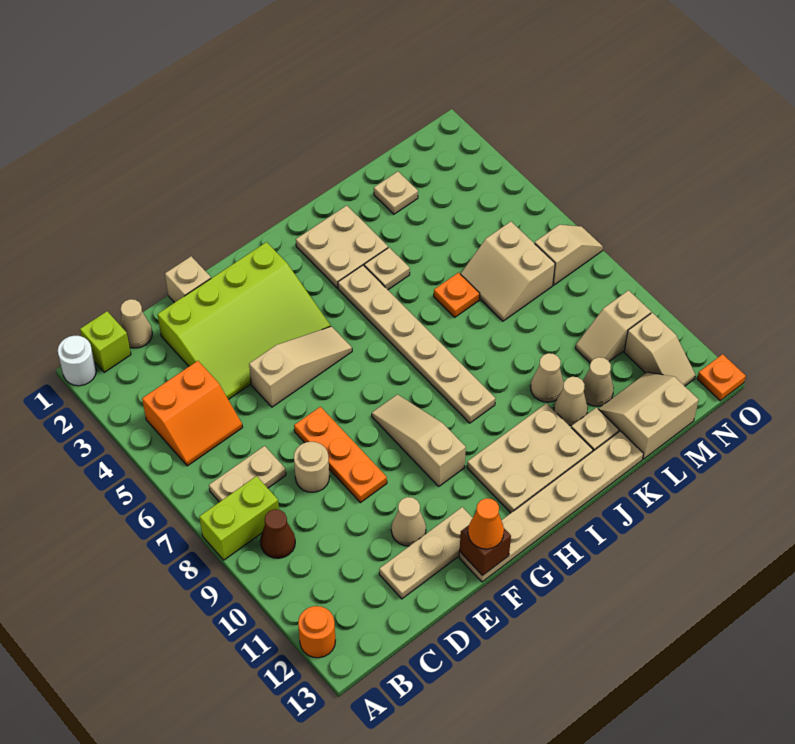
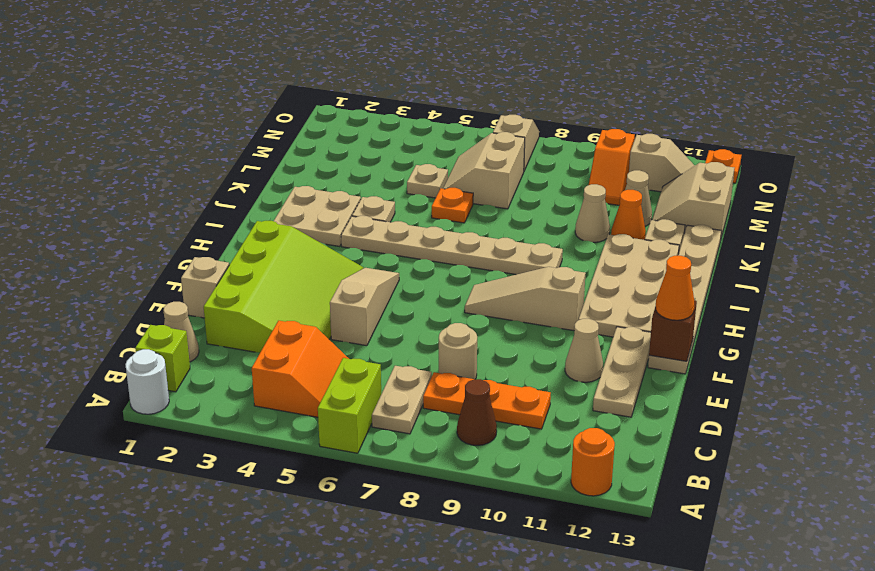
lime brick A8:B8 level 1 -> lime brick A6:B6 level 1
orange plate E7:E9 level 1 -> orange plate C8:C10 level 1
tan plate H11:J12 level 1 -> tan plate G11:J12 level 1
tan cone K11 level 1 -> orange cone K11 level 1
tan plate L2 level 1 -> tan plate L5 level 1
tan slope L6:M7 level 1 top M -> tan slope L6:M7 level 1 top 7
tan slope M10:N10 level 1 top N -> orange slope M10:N10 level 1 top N

